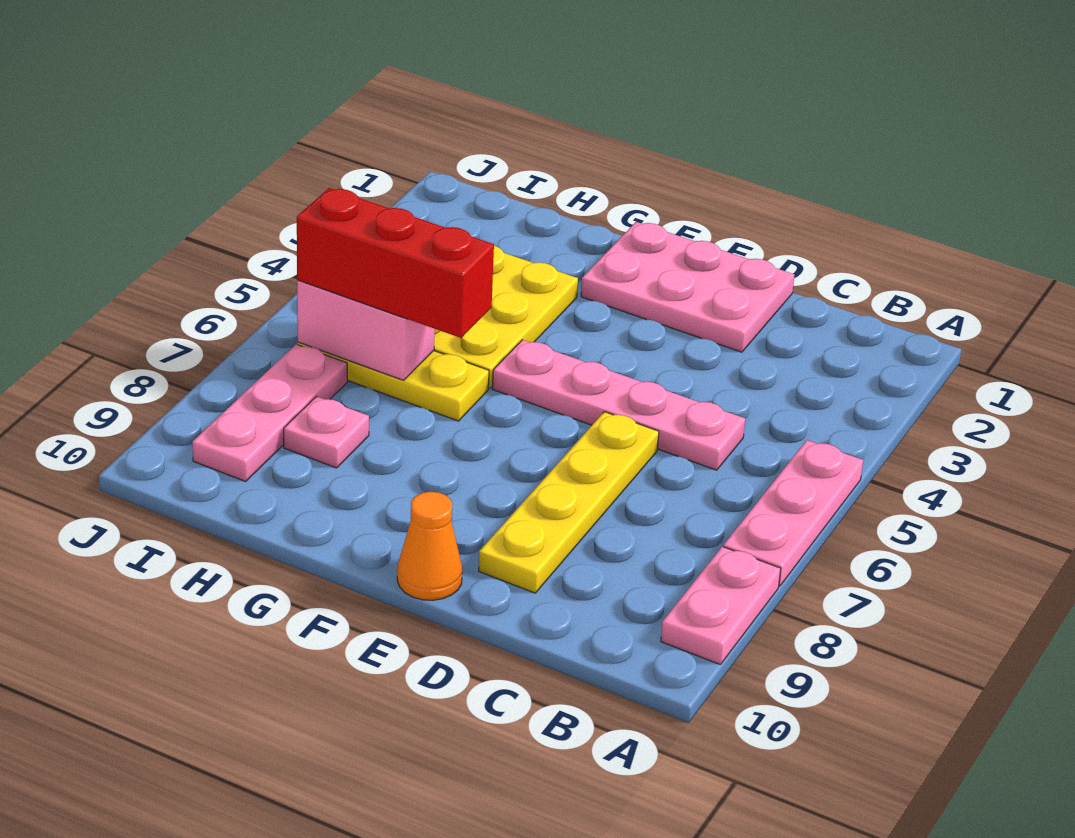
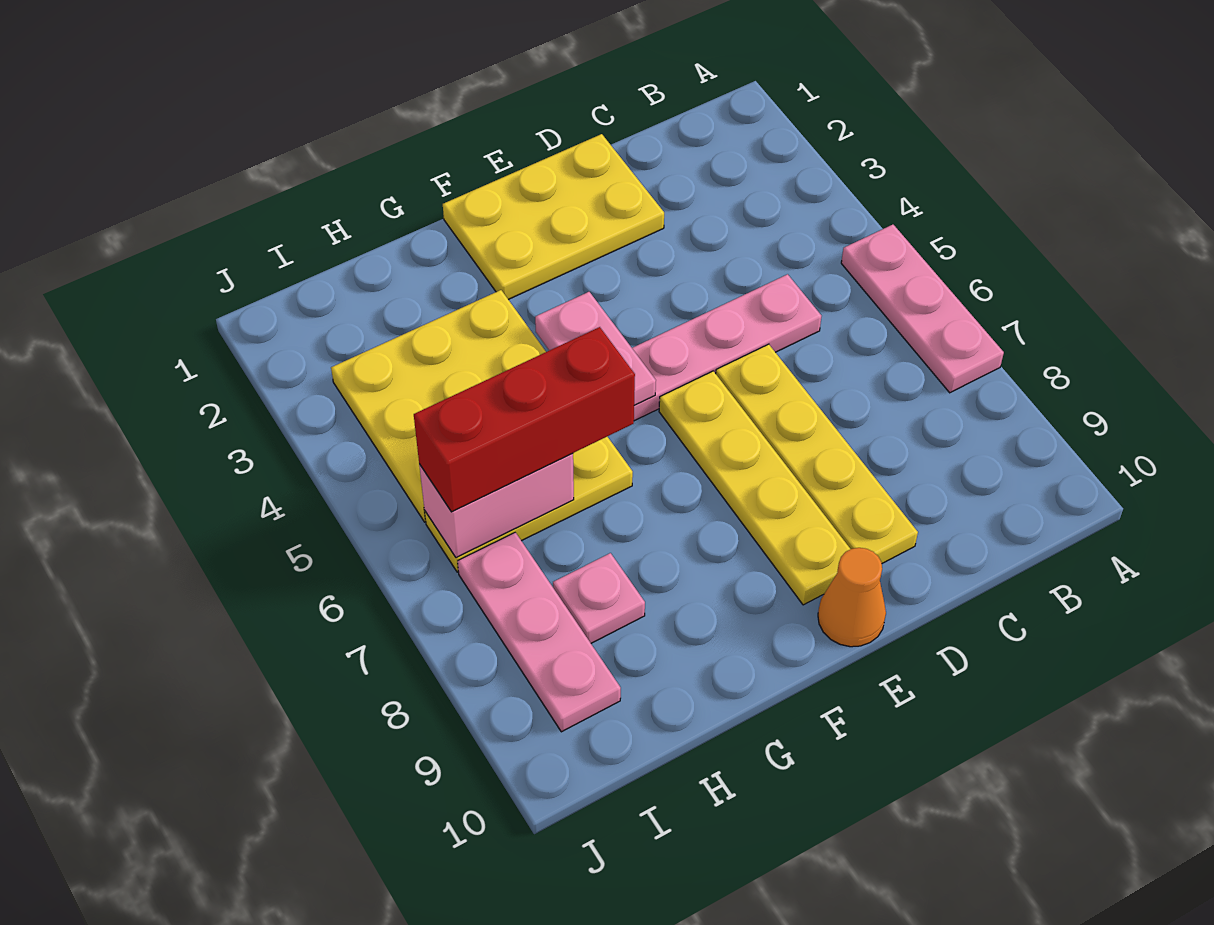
pink plate A8:A9 level 1 -> pink plate F4:F5 level 2
pink plate D1:F2 level 1 -> yellow plate D1:F2 level 1
none -> yellow plate E6:E9 level 1

